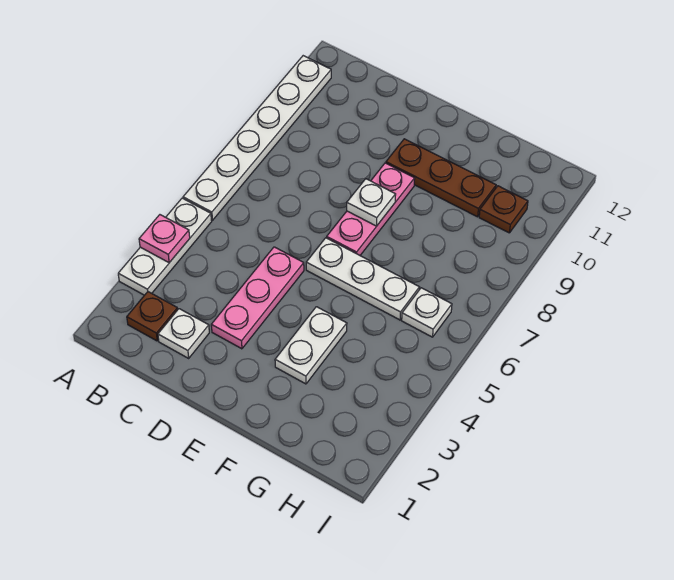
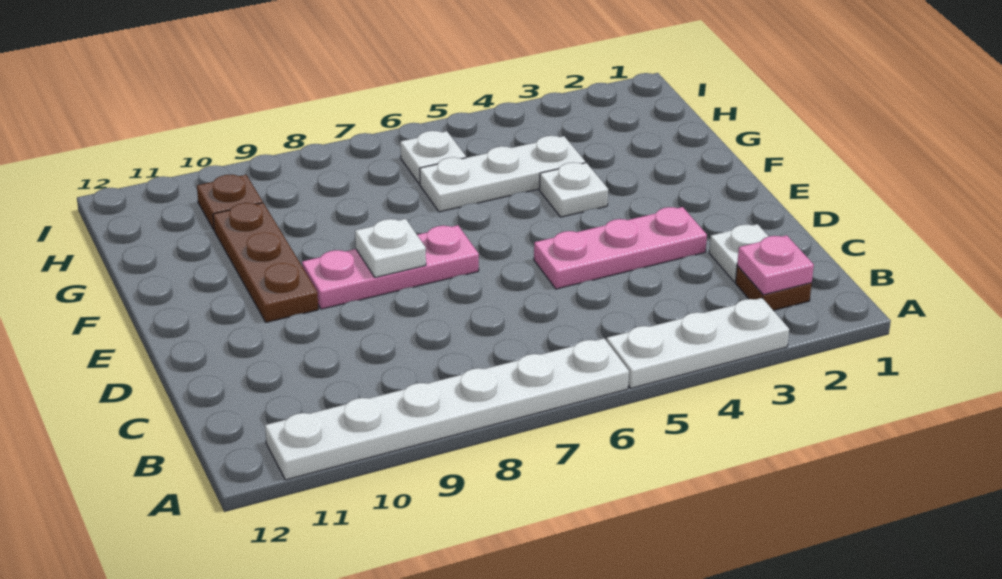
pink plate A4 level 2 -> pink plate B2 level 2
white plate E6:G6 level 1 -> white plate G4:G6 level 1
white plate F3:F4 level 1 -> white plate F4 level 1

